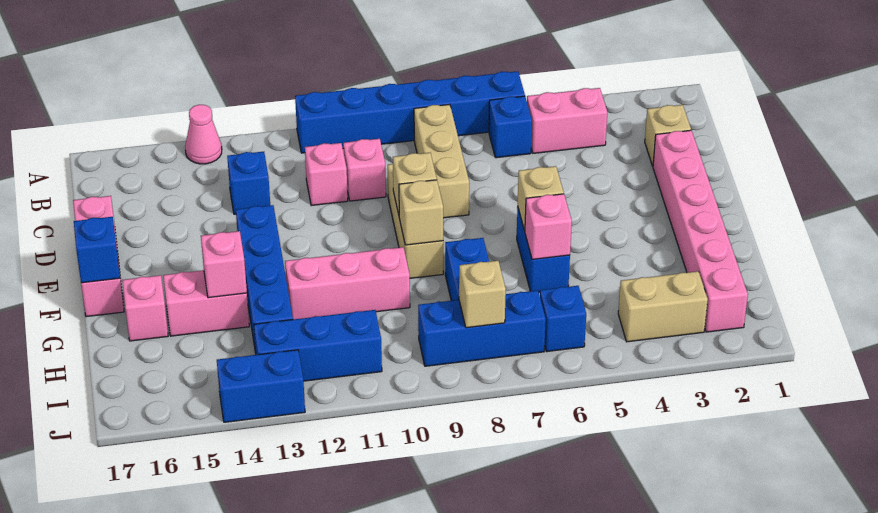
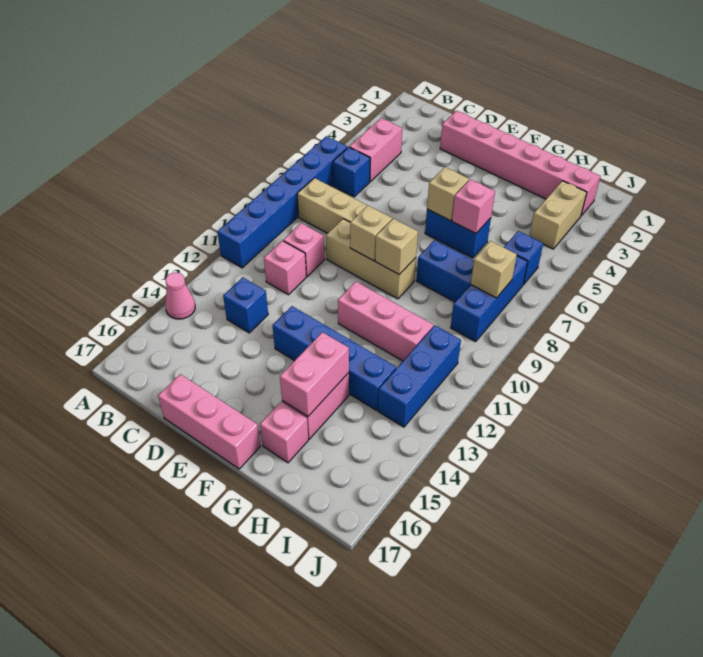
tan brick C2 level 1 -> none
blue brick F17 level 2 -> none
pink brick G10:G12 level 1 -> pink brick F11:H11 level 1
pink brick G14 level 2 -> pink brick G14:G15 level 2
blue brick J13:J14 level 1 -> none

